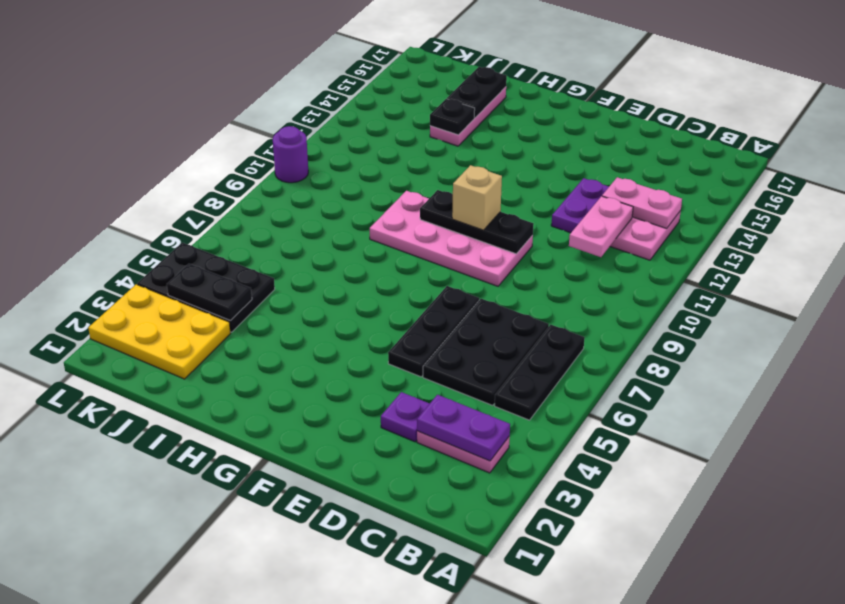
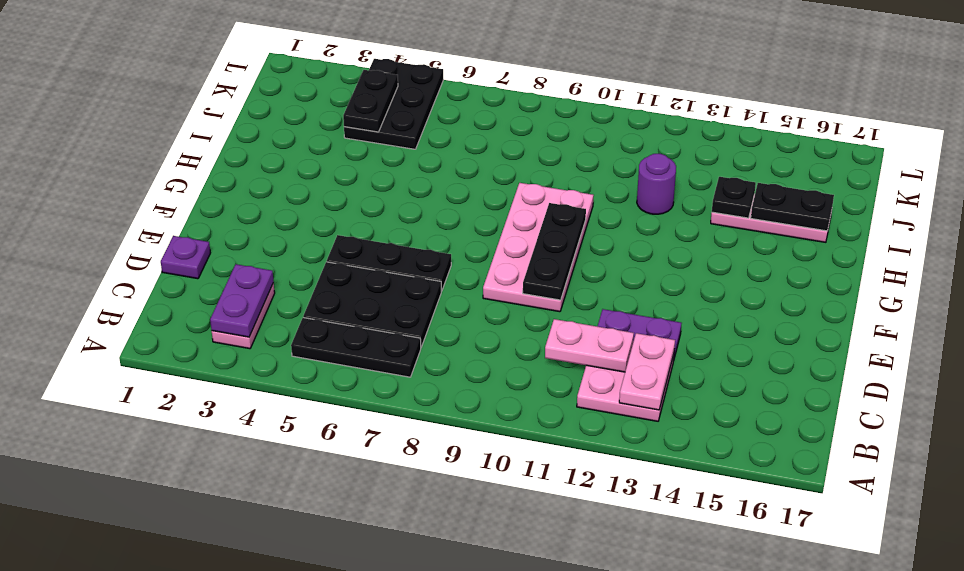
purple plate D3 level 1 -> purple plate D1 level 1
tan brick F10 level 3 -> none
yellow plate J2:L3 level 1 -> none
purple round brick L10 level 1 -> purple round brick I12 level 1

